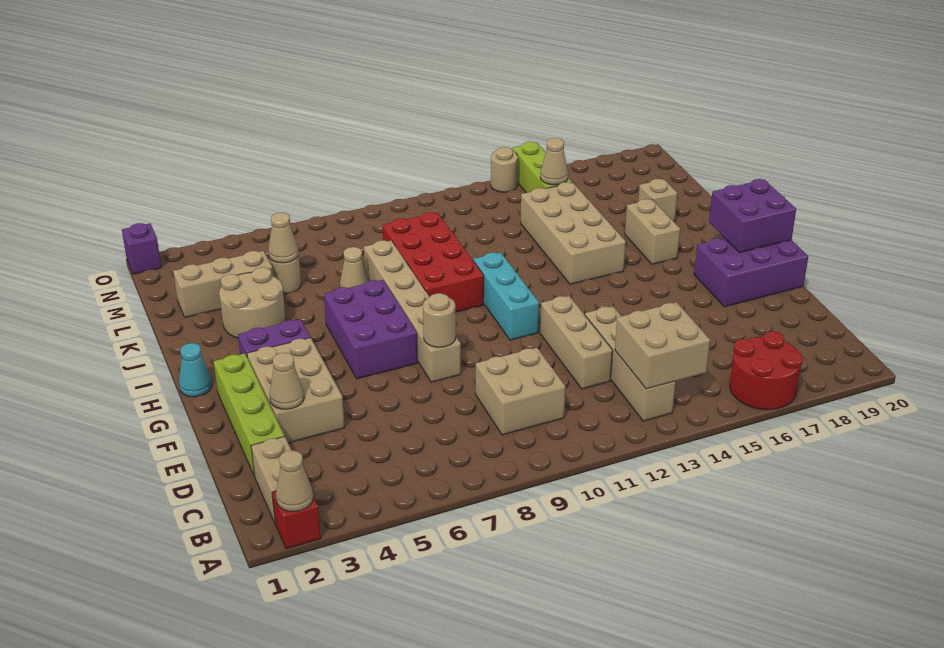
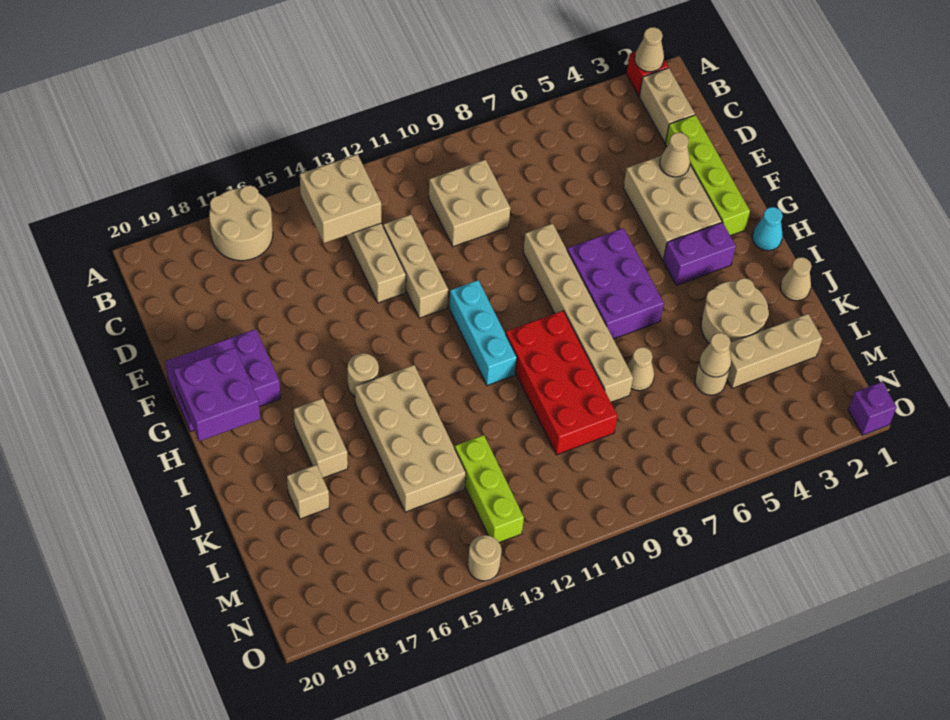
red round brick A16:B17 level 1 -> tan round brick A16:B17 level 1
tan round brick F8 level 2 -> tan round brick H15 level 1
lime brick M15:O15 level 1 -> lime brick L13:N13 level 1
tan cone M15 level 2 -> tan cone J1 level 1

